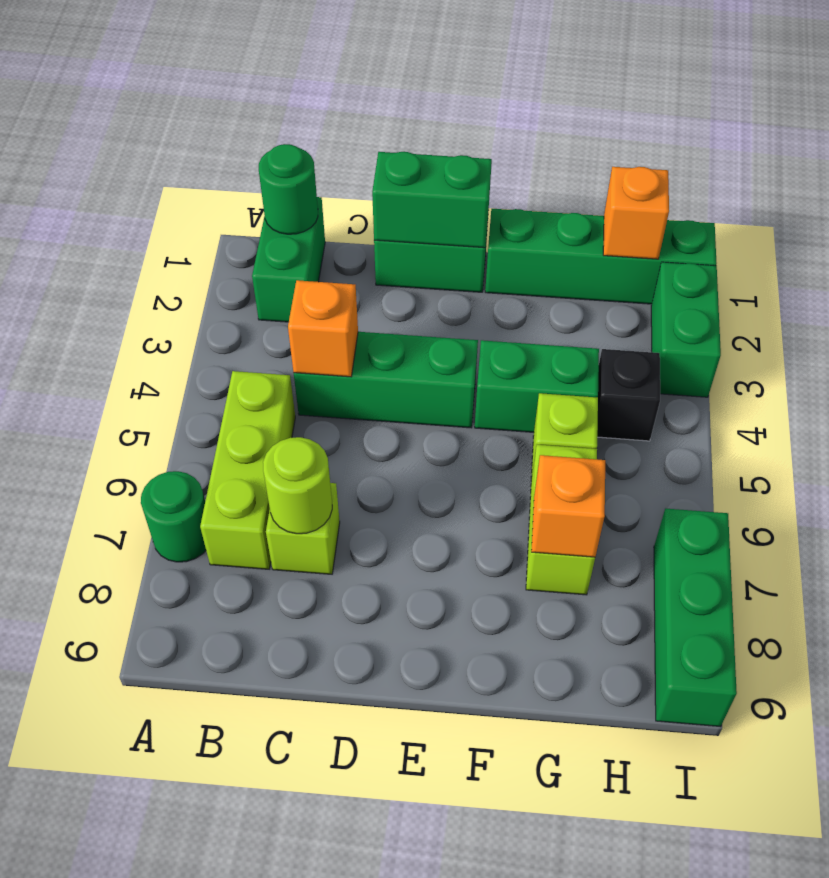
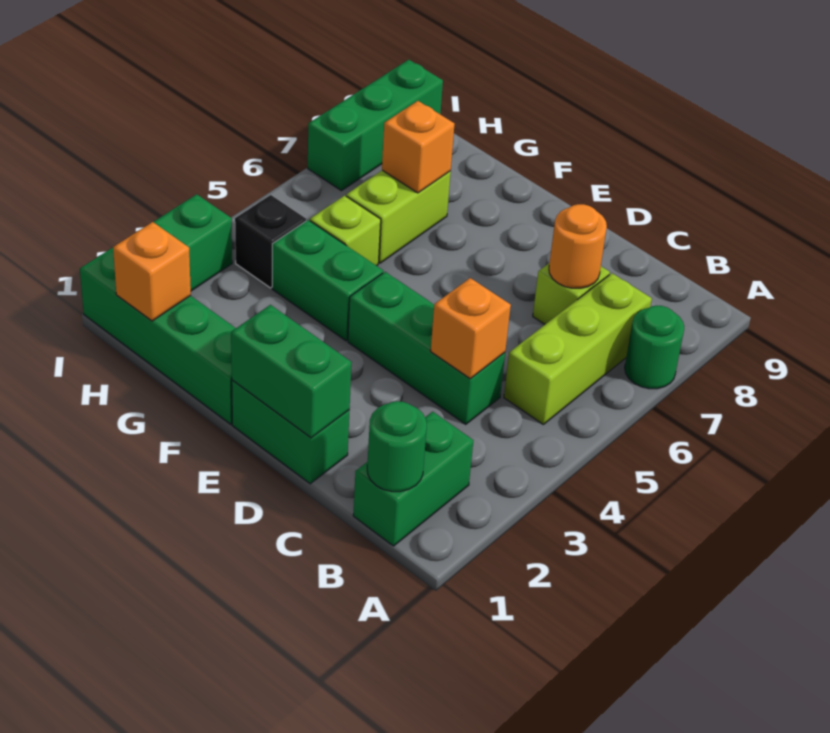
lime round brick C7 level 2 -> orange round brick C7 level 2

